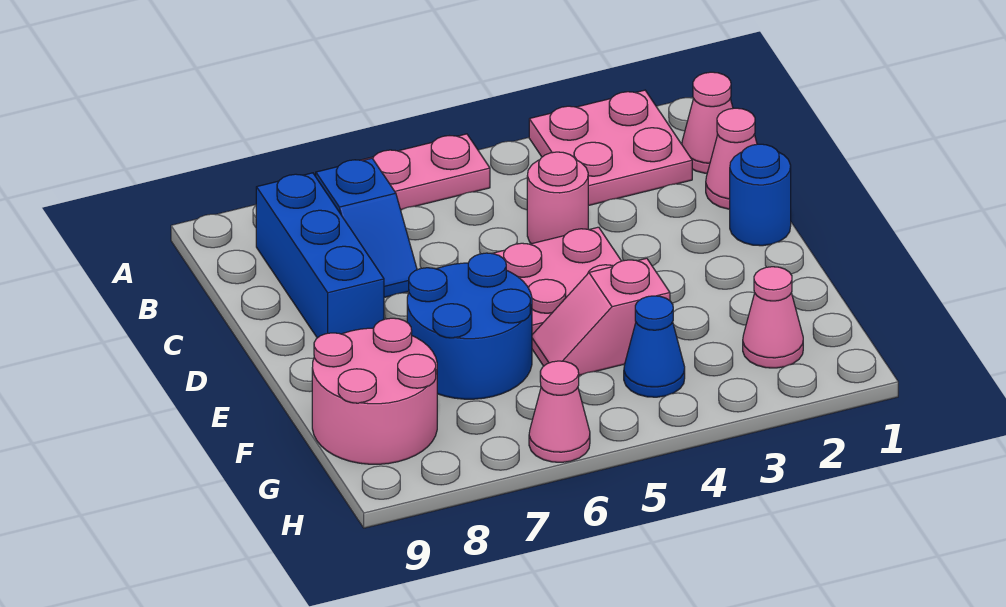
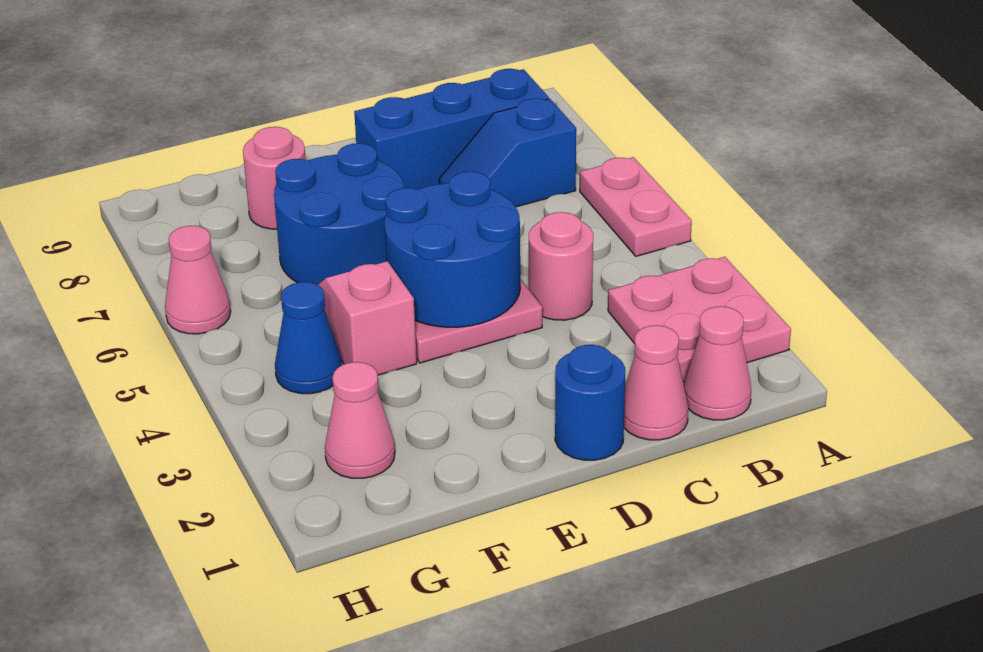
none -> blue round brick D4:E5 level 2
pink round brick F8:G9 level 1 -> pink round brick F8 level 1

